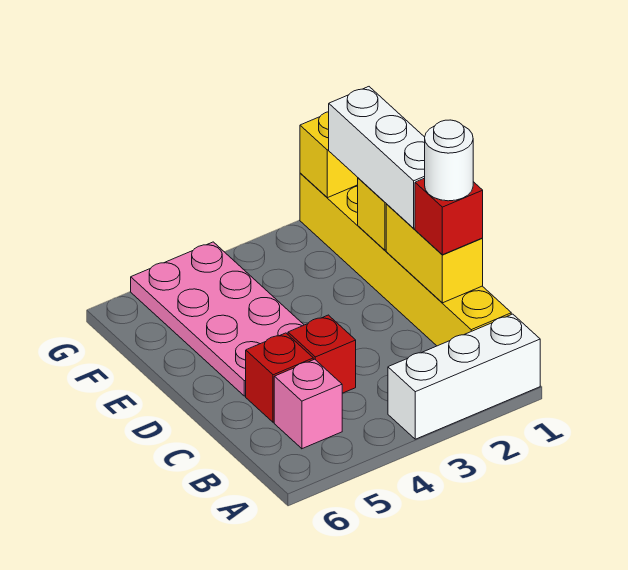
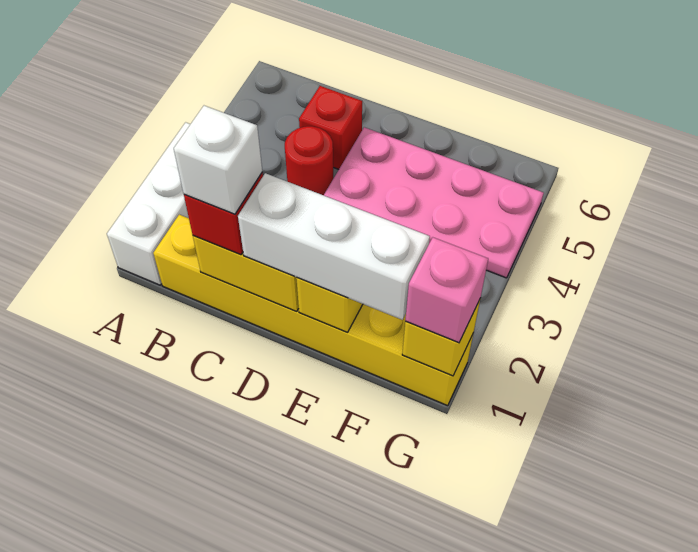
pink brick B5 level 1 -> pink brick G1 level 3
white round brick C1 level 4 -> white brick C1 level 4
red brick C4 level 1 -> red round brick C4 level 1

